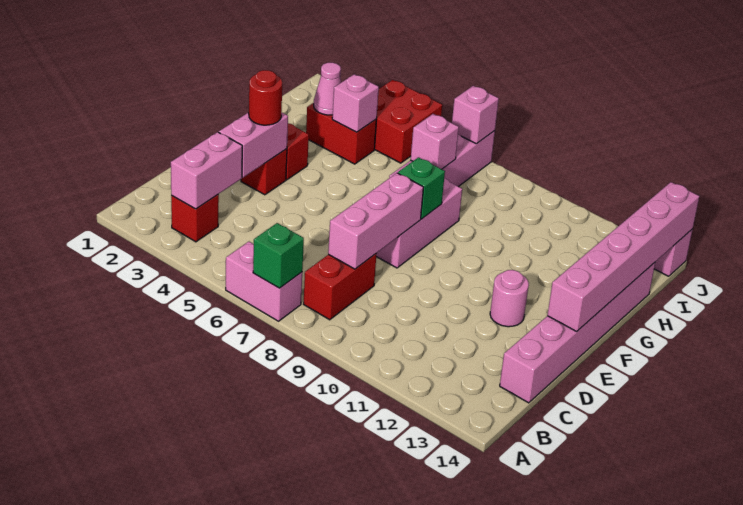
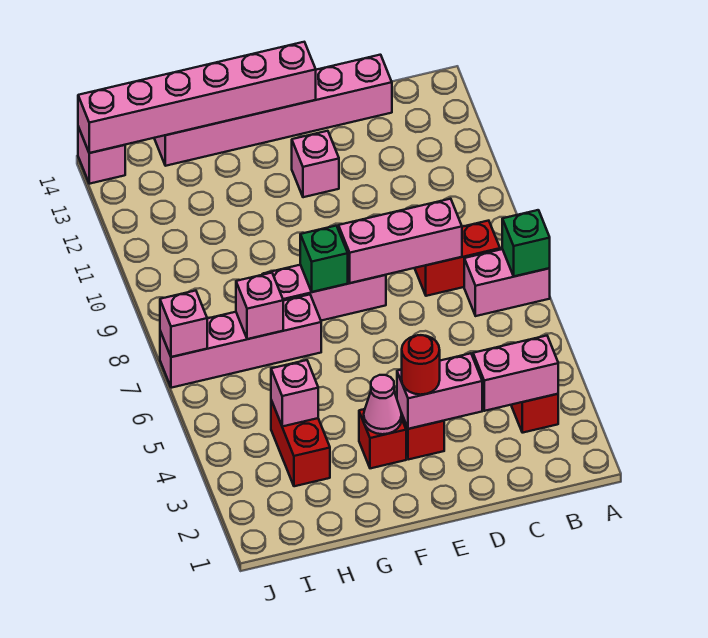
pink brick A6:A7 level 1 -> pink brick A7:B7 level 1
pink round brick E12 level 1 -> pink brick E12 level 1
pink cone H3 level 2 -> pink cone F3 level 2
red brick I4:J5 level 1 -> none

